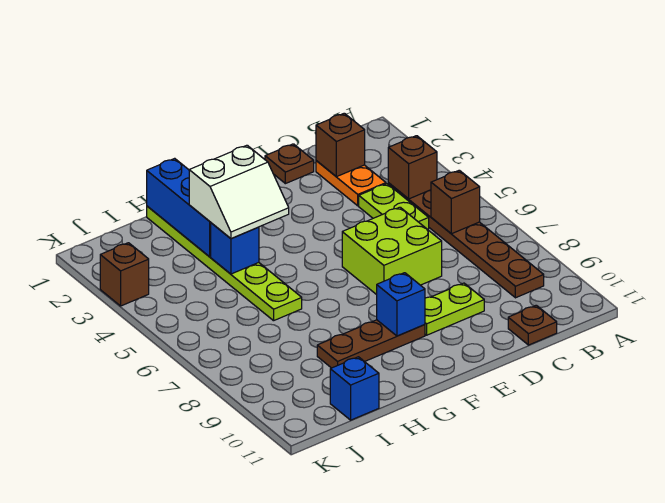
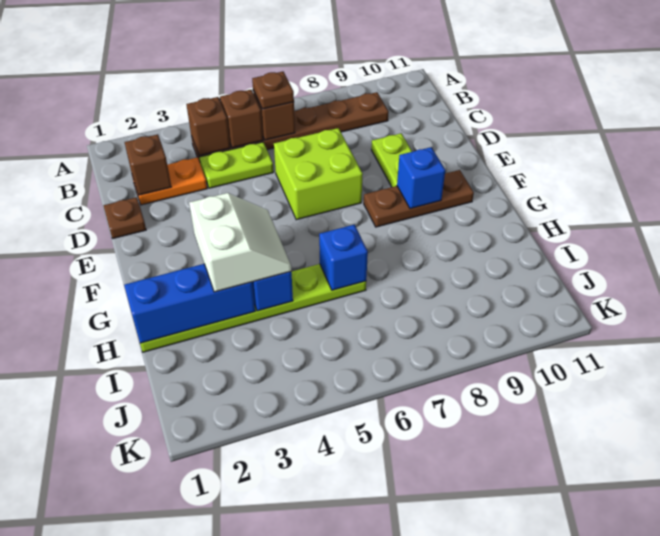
brown plate C11 level 1 -> brown plate B6 level 3
brown plate F9:H9 level 1 -> brown plate F8:F10 level 1
blue brick I11 level 1 -> blue brick H6 level 2
brown brick K3 level 1 -> brown brick B5 level 2

